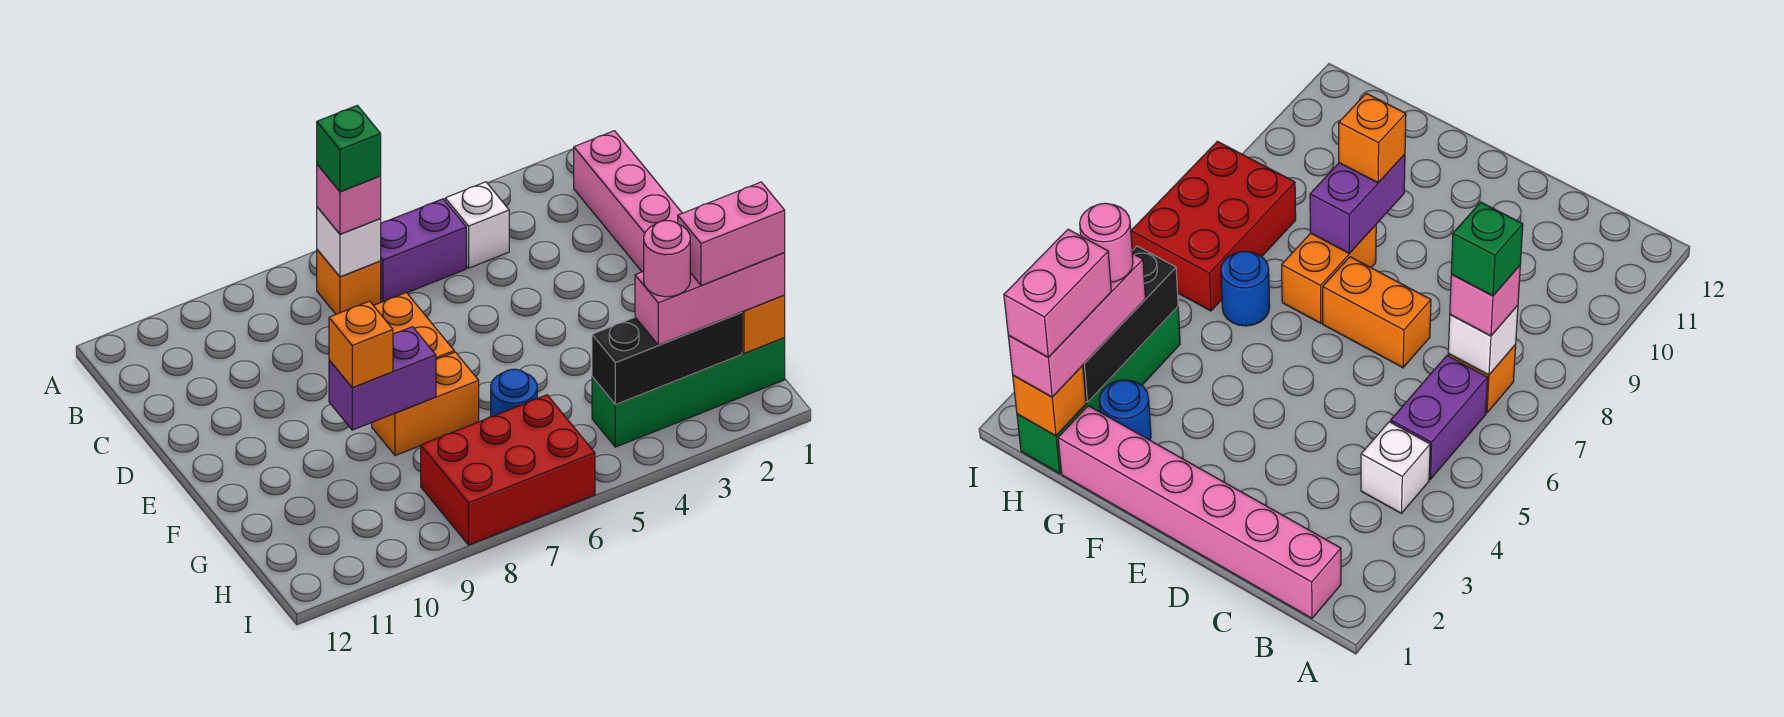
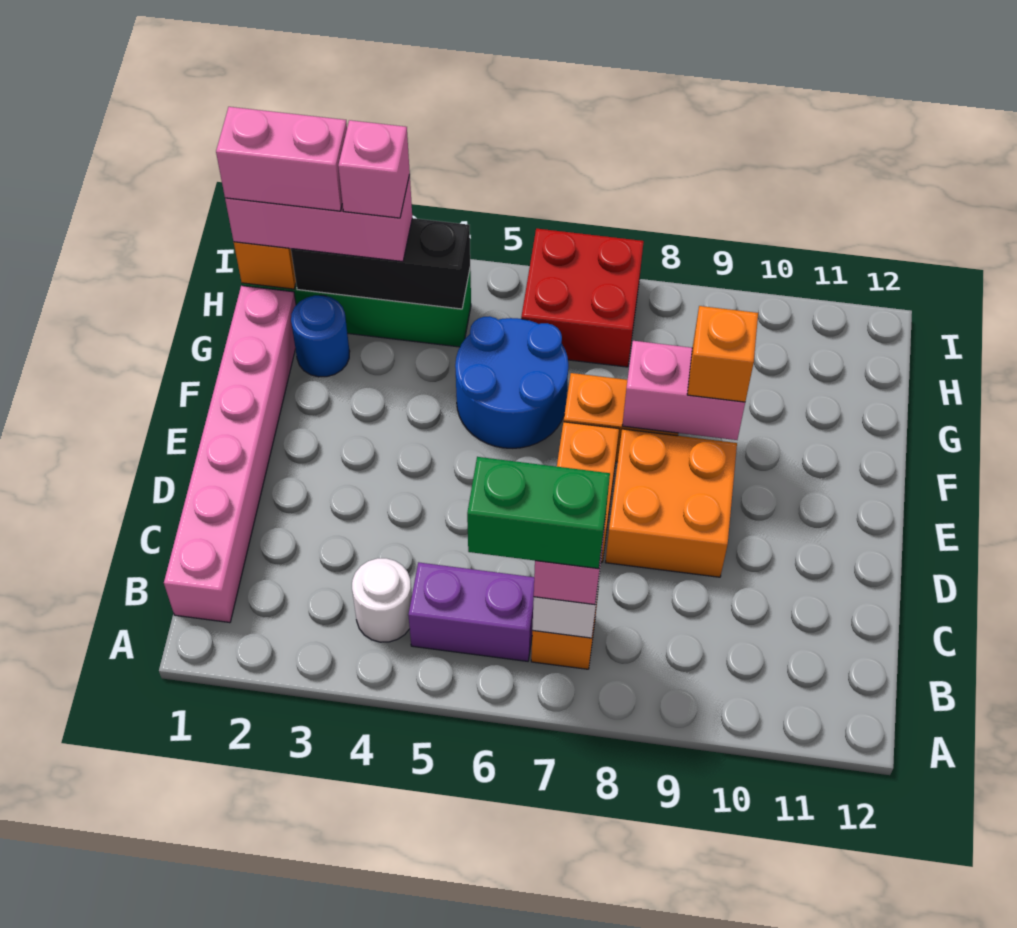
white brick B4 level 1 -> white round brick B4 level 1
green brick B7 level 4 -> green brick B6:B7 level 4
none -> orange brick D8:E9 level 1
purple brick F8:F9 level 2 -> pink brick F8:F9 level 2
blue round brick G6 level 1 -> blue round brick F5:G6 level 1
pink round brick H3 level 4 -> pink brick H3 level 4
red brick H6:I8 level 1 -> red brick H6:I7 level 1

